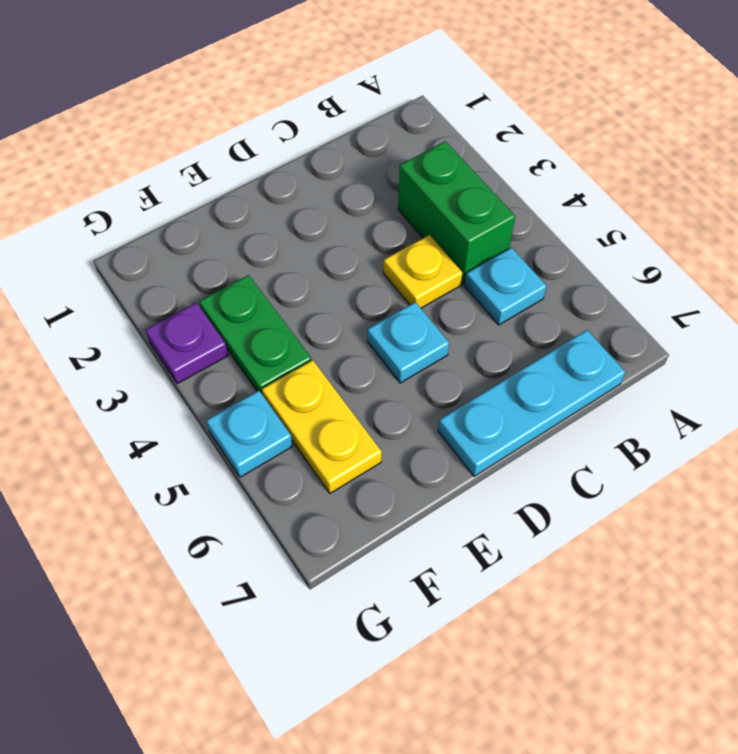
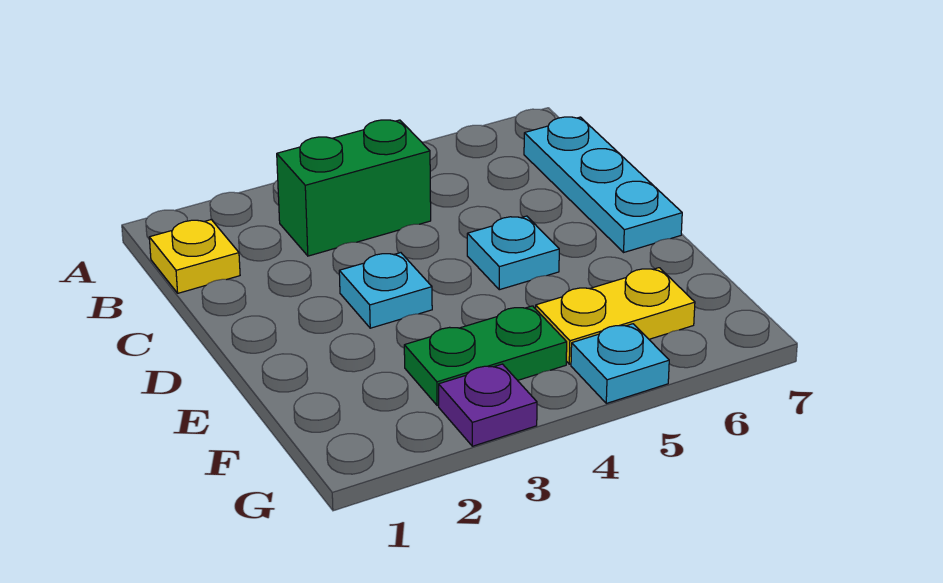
cyan plate B5 level 1 -> cyan plate D3 level 1
yellow plate C4 level 1 -> yellow plate B1 level 1

